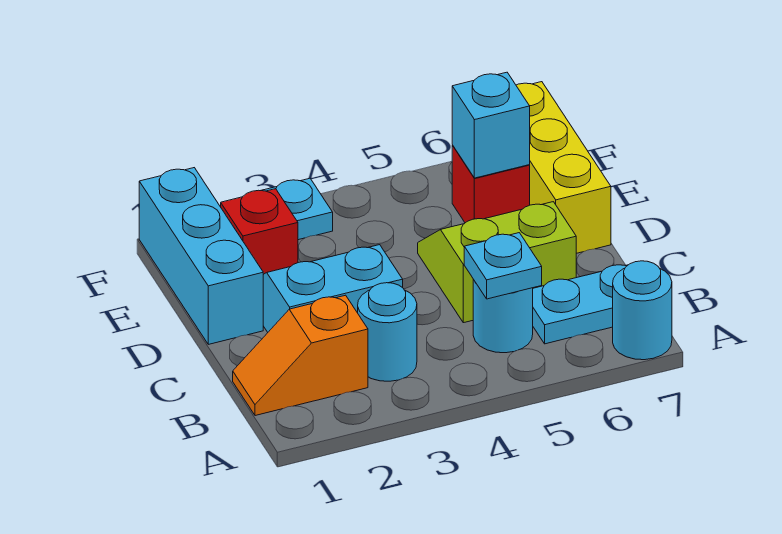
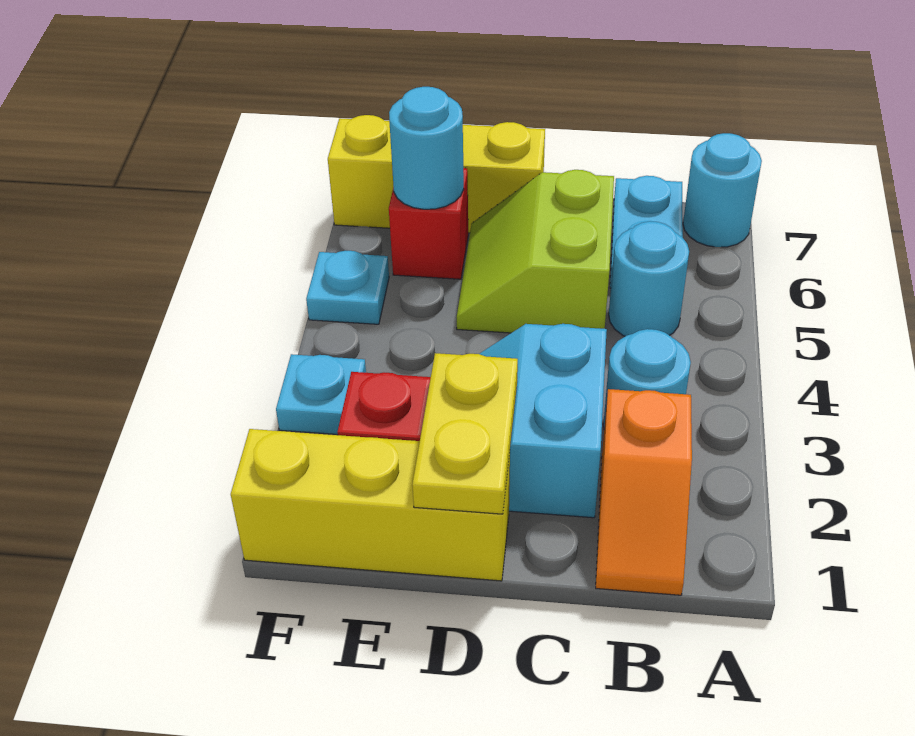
cyan plate B5 level 2 -> cyan plate F5 level 1
cyan brick D1:F1 level 1 -> yellow brick D1:F1 level 1
none -> yellow plate D1:D2 level 2
cyan brick E6 level 2 -> cyan round brick E6 level 2

